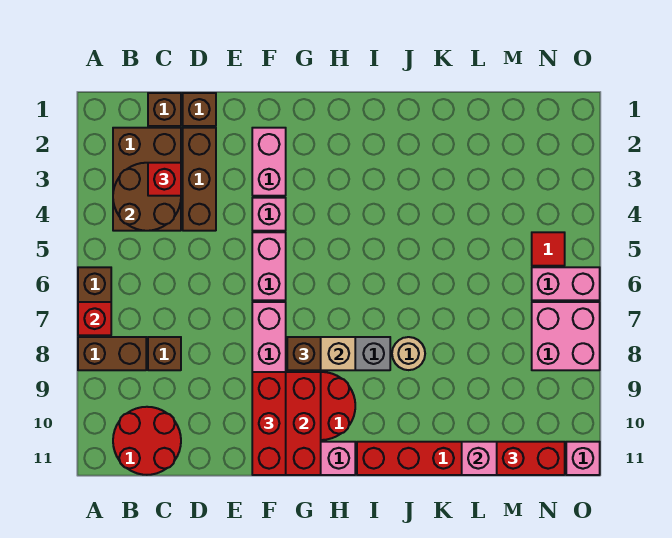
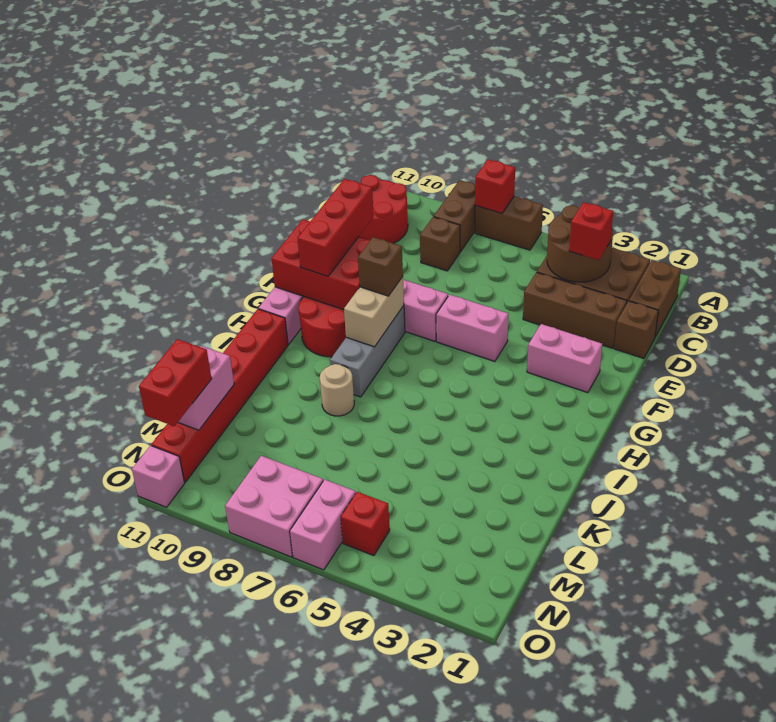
brown brick C1 level 1 -> brown brick B1:C1 level 1
pink brick F4 level 1 -> none
red brick F9:F11 level 3 -> red brick E10:G10 level 3
red tile N5 level 1 -> red brick N5 level 1

